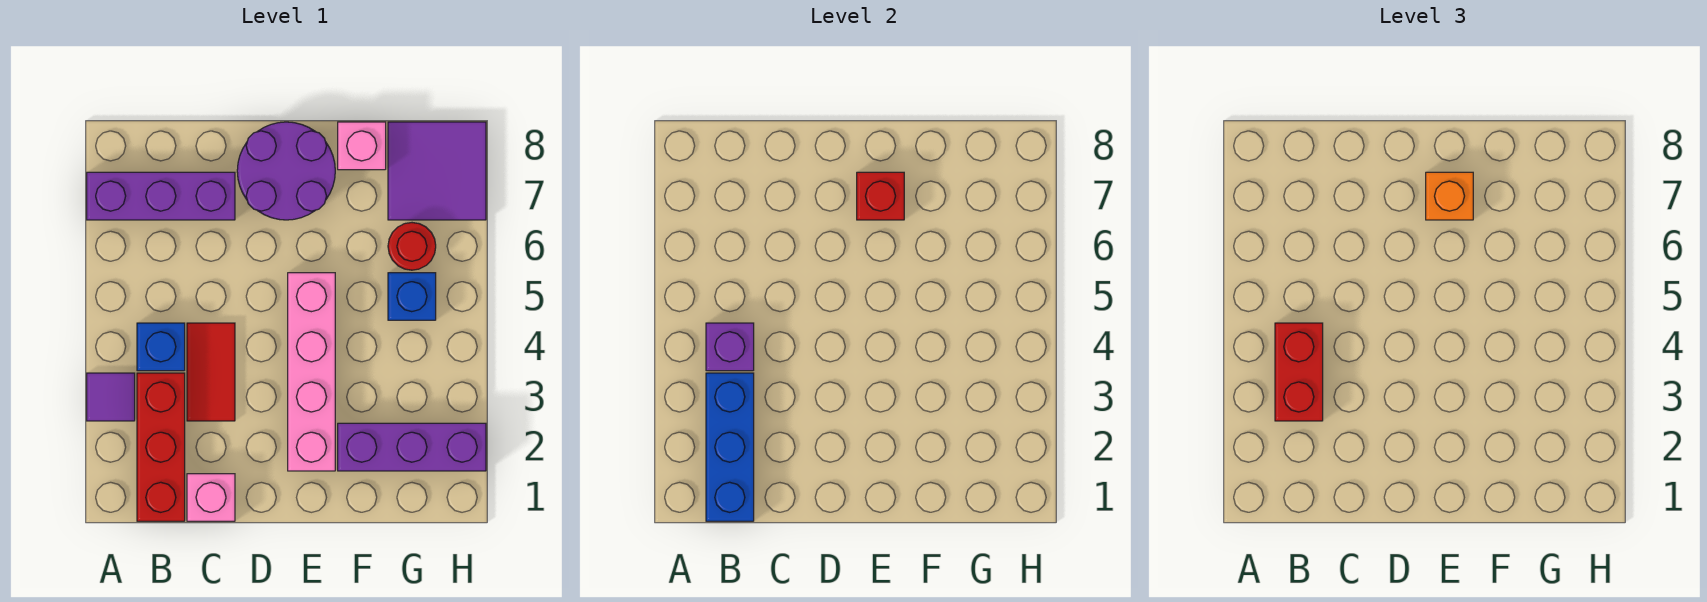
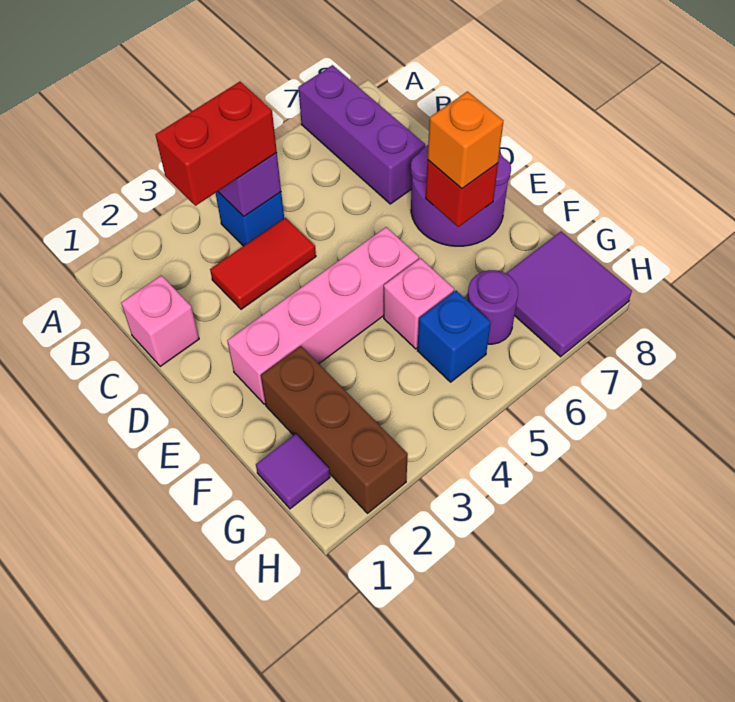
purple tile A3 level 1 -> purple tile G1 level 1
red brick B1:B3 level 1 -> none
blue brick B1:B3 level 2 -> none
purple brick F2:H2 level 1 -> brown brick F2:H2 level 1
pink brick F8 level 1 -> pink brick F5 level 1
red round brick G6 level 1 -> purple round brick G6 level 1

